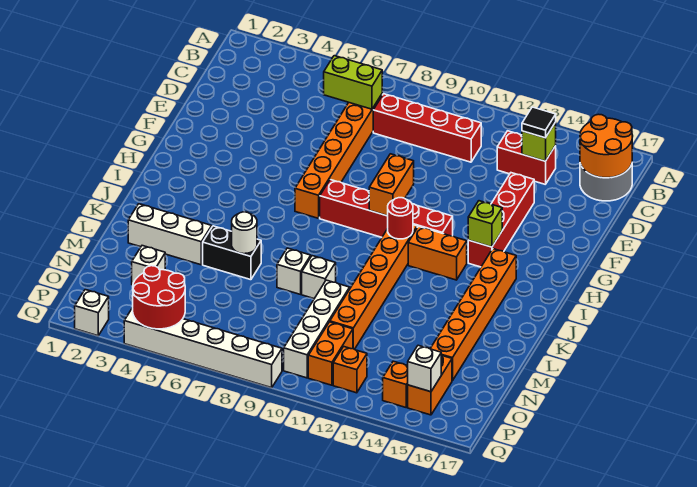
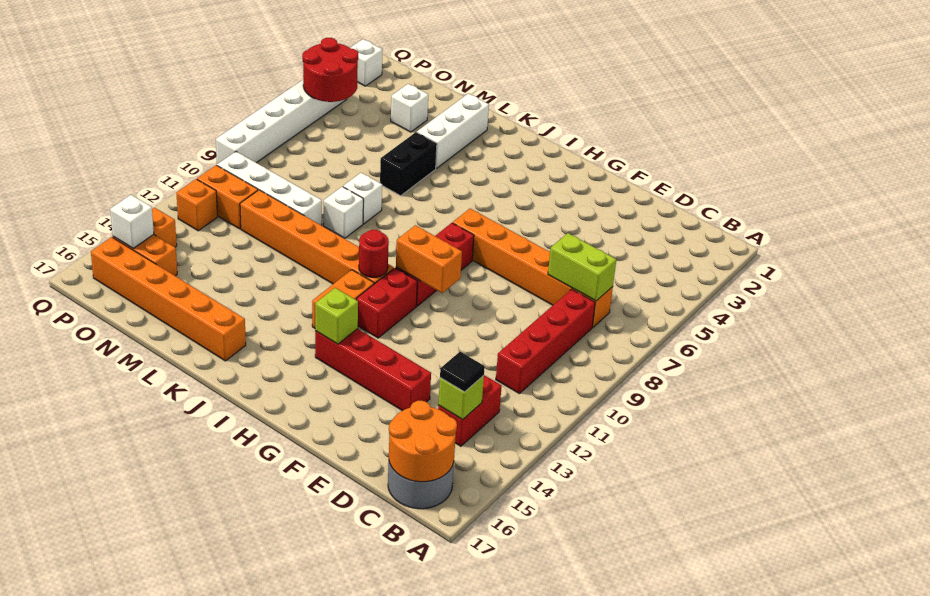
lime brick C6:C7 level 2 -> lime brick C7:D7 level 2
orange brick I15:N15 level 1 -> orange brick K16:P16 level 1
white round brick L6 level 2 -> none

